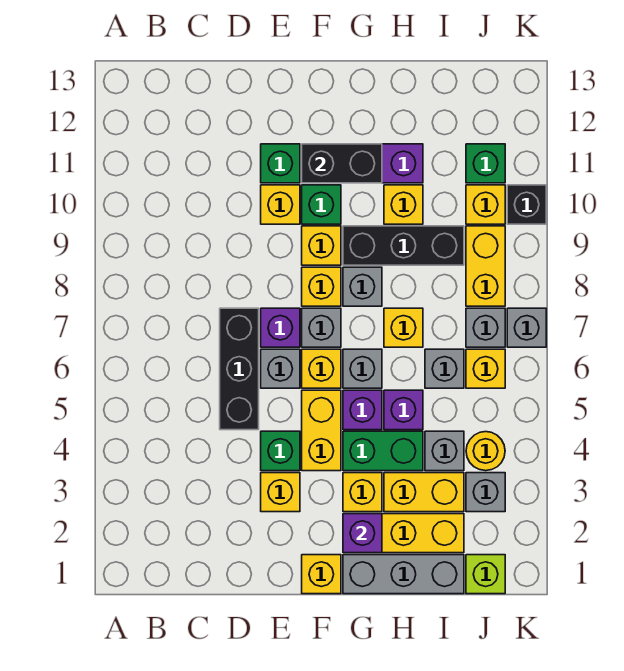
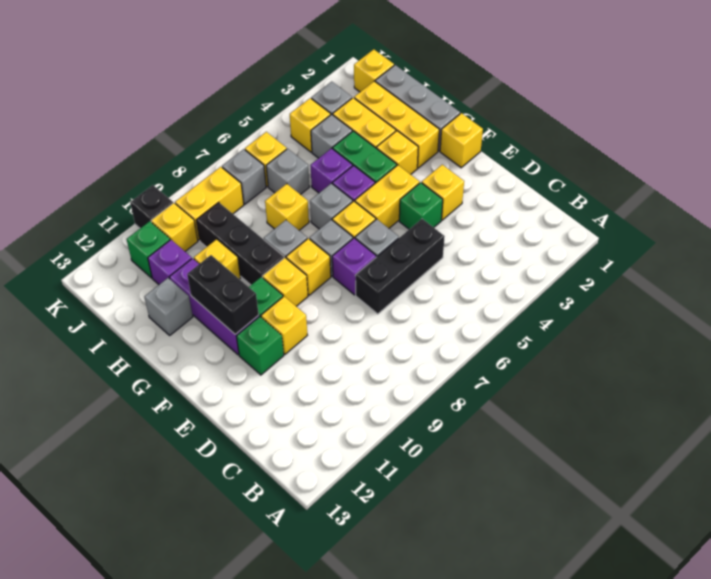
purple brick G2 level 2 -> purple brick I11 level 1
lime brick J1 level 1 -> yellow brick J1 level 1
yellow round brick J4 level 1 -> yellow brick J4 level 1
grey brick K7 level 1 -> grey brick H12 level 1

